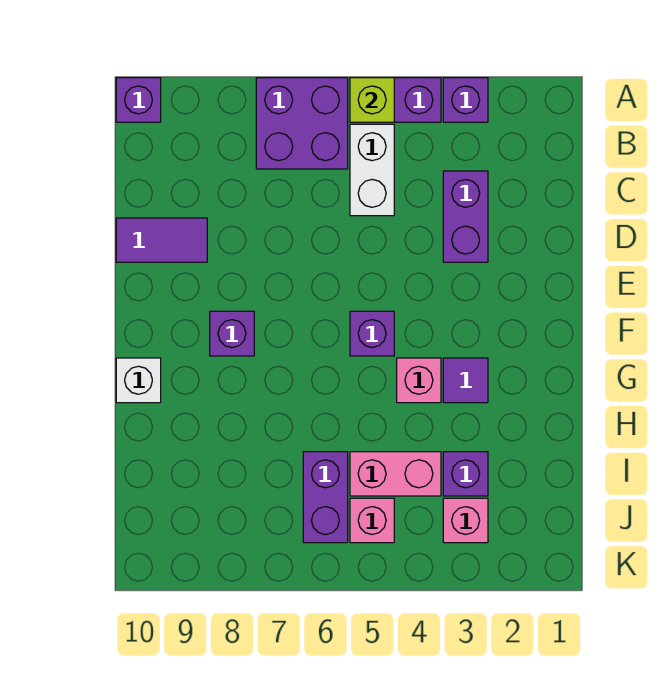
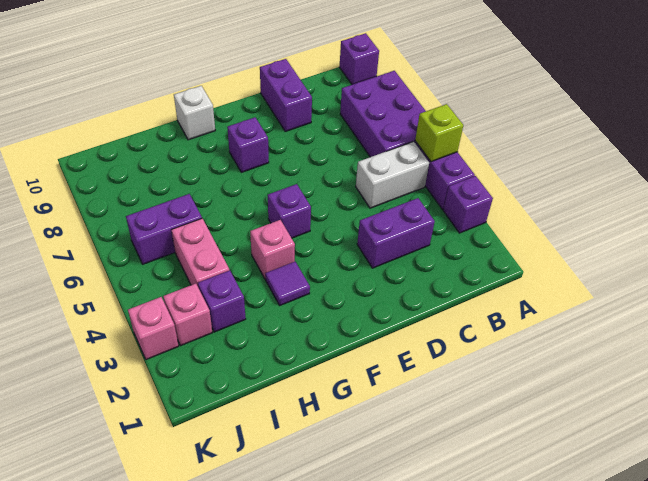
purple brick A6:B7 level 1 -> purple brick A6:B8 level 1
purple tile D9:D10 level 1 -> purple brick D9:D10 level 1
pink brick J5 level 1 -> pink brick K3 level 1

